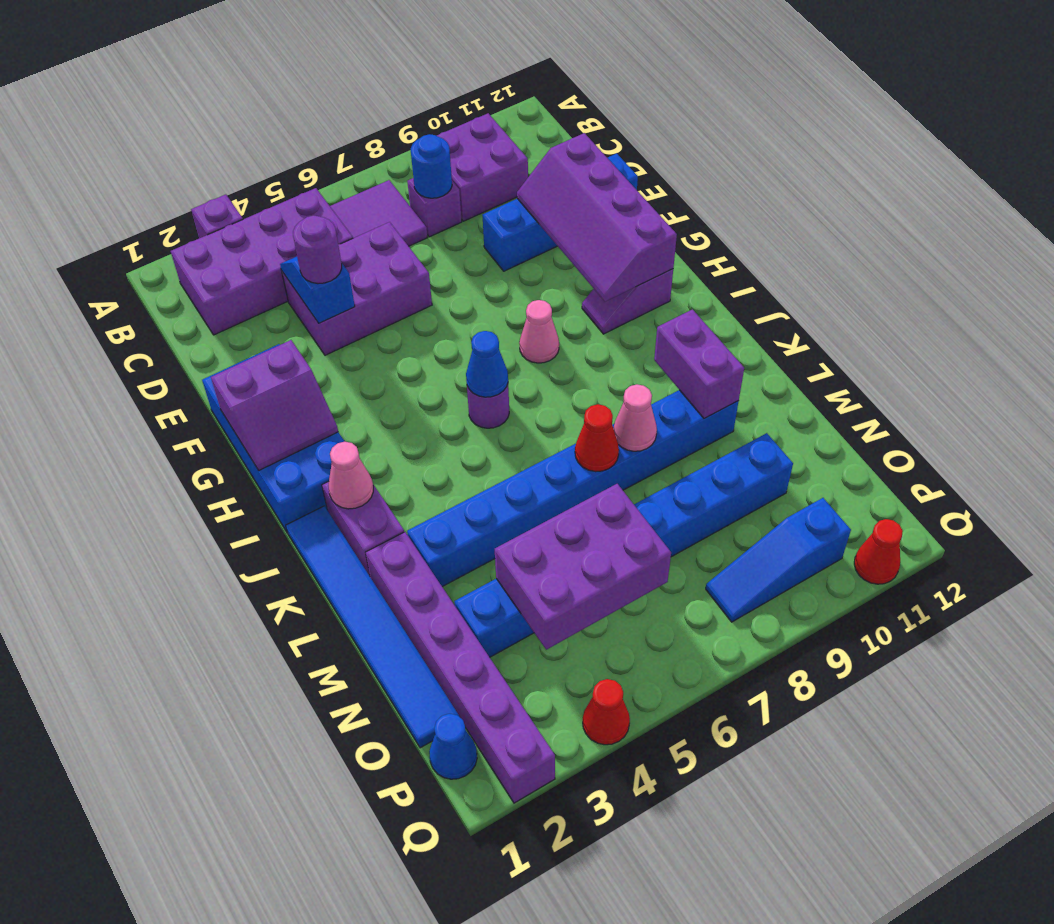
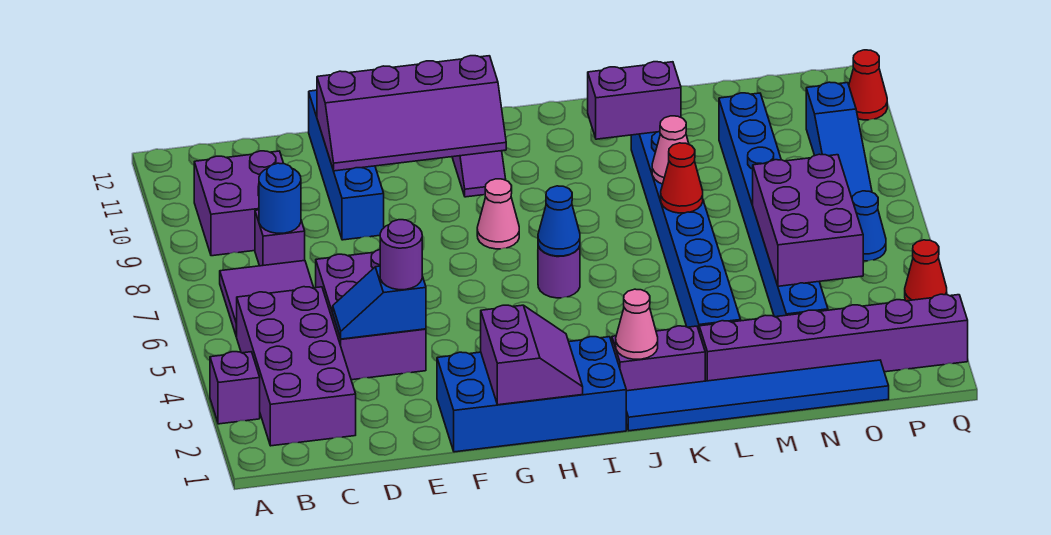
blue cone P1 level 1 -> blue cone P6 level 1

